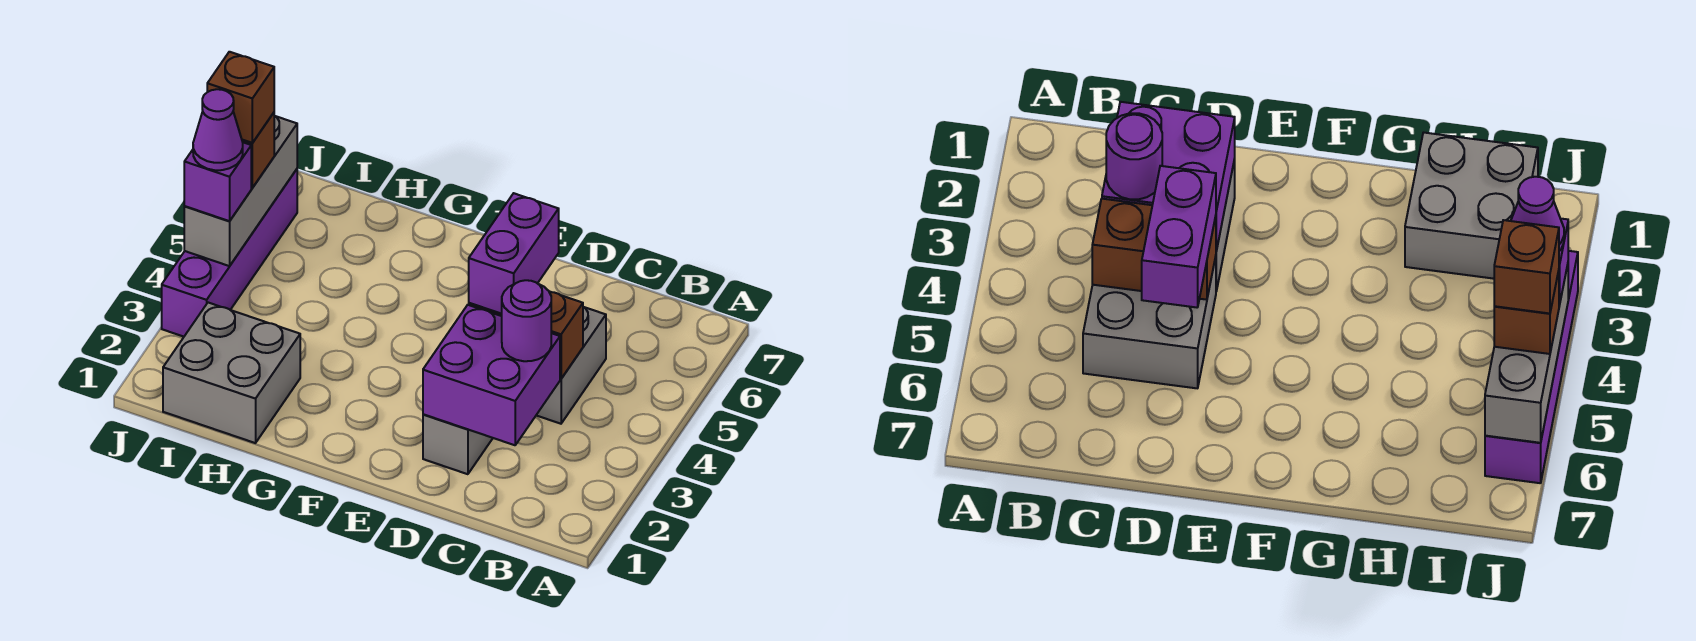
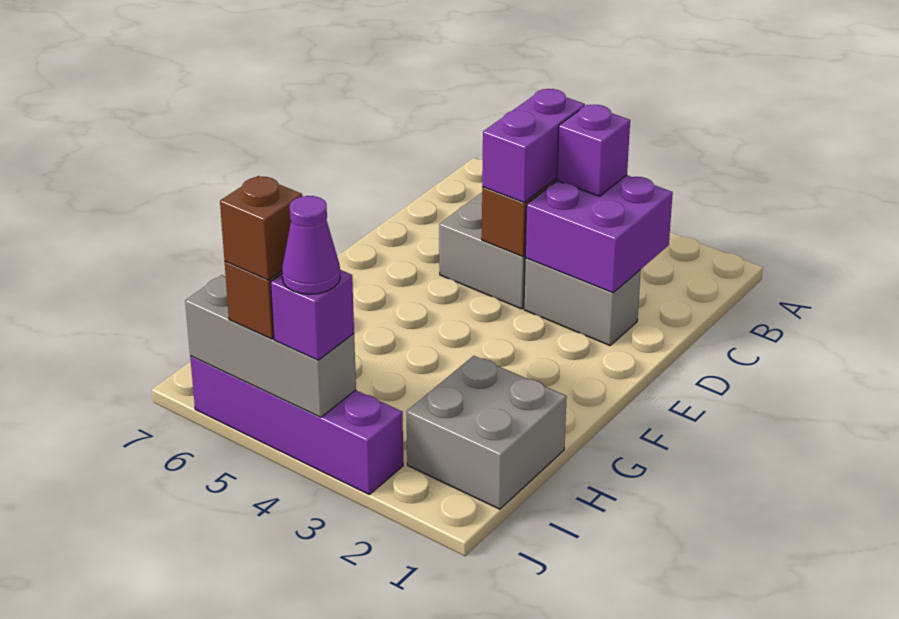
purple round brick C3 level 3 -> purple brick C3 level 3
purple brick D4:D5 level 3 -> purple brick C4:D4 level 3

